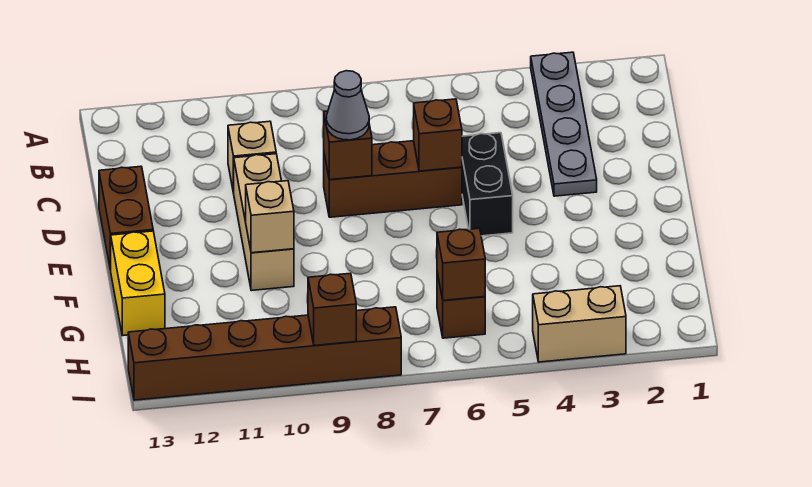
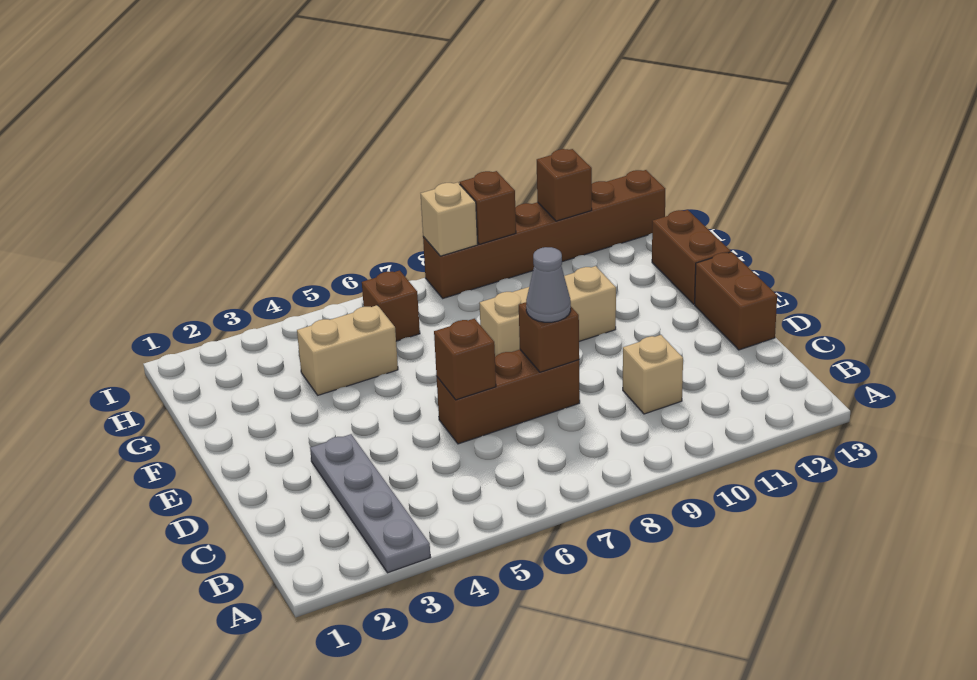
black brick D5:E5 level 1 -> none
tan brick D10:F10 level 1 -> tan brick F8:F10 level 1
tan brick F10 level 2 -> tan brick I8 level 2
yellow brick F13:G13 level 1 -> brown brick F13:G13 level 1
brown brick H6 level 2 -> brown brick I11 level 2
tan brick I3:I4 level 1 -> tan brick G4:G5 level 1

